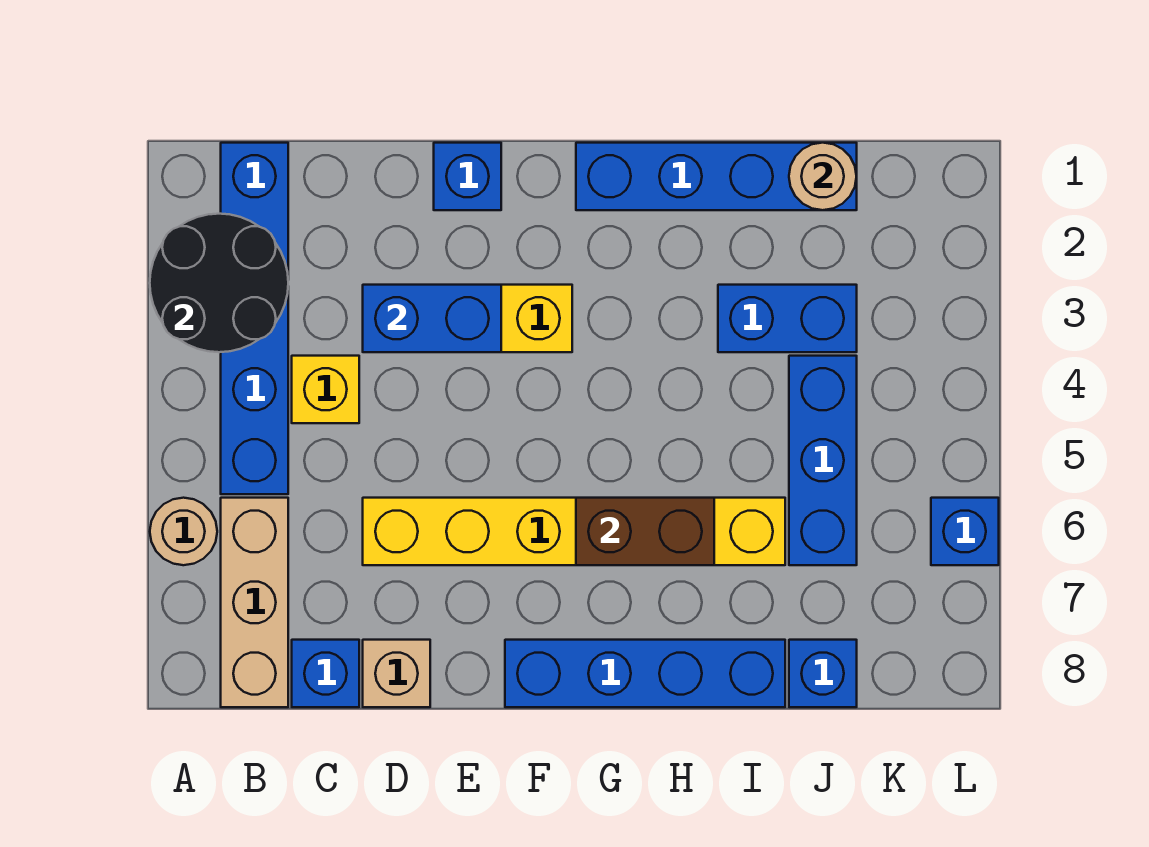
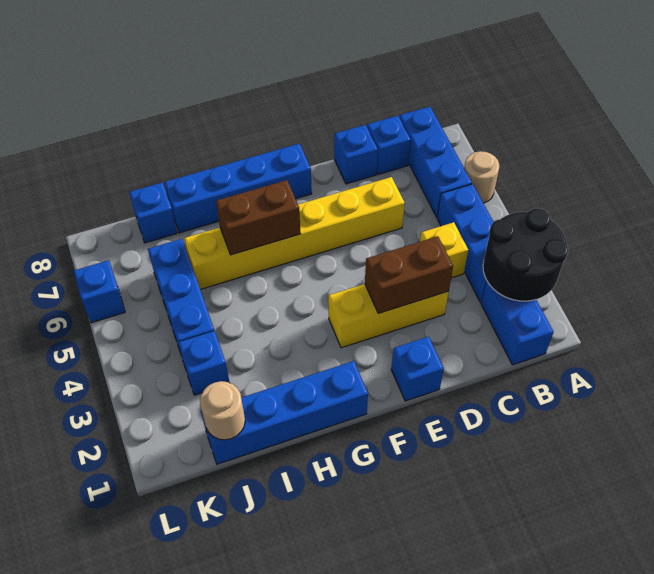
tan brick B6:B8 level 1 -> blue brick B6:B8 level 1
blue brick D3:E3 level 2 -> brown brick D3:E3 level 2
tan brick D8 level 1 -> blue brick D8 level 1
blue brick I3:J3 level 1 -> blue brick J3 level 1

